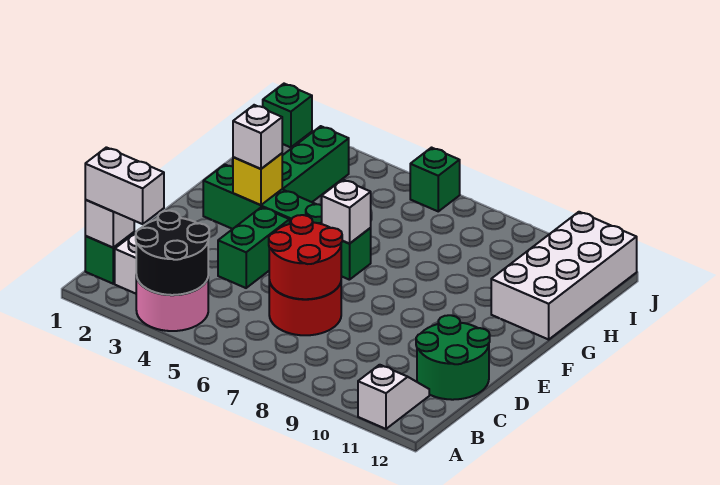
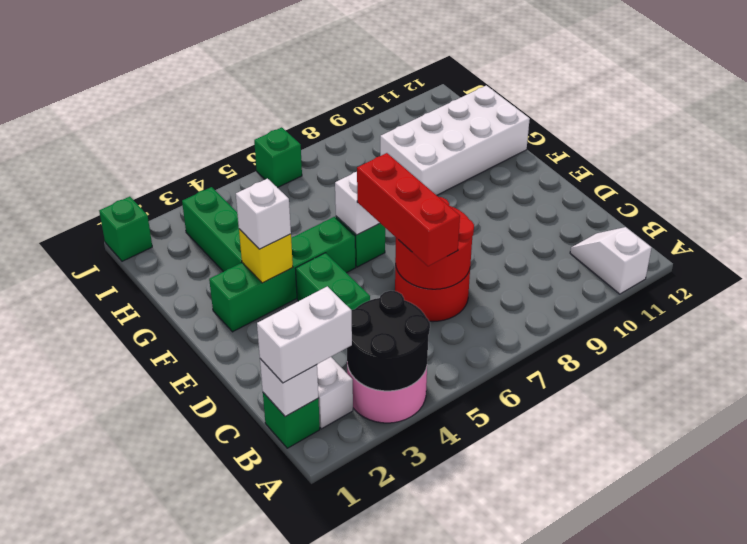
none -> red brick C6:E6 level 3
green round brick C11:D12 level 1 -> none
white brick G11:J12 level 1 -> white brick G9:H12 level 1

